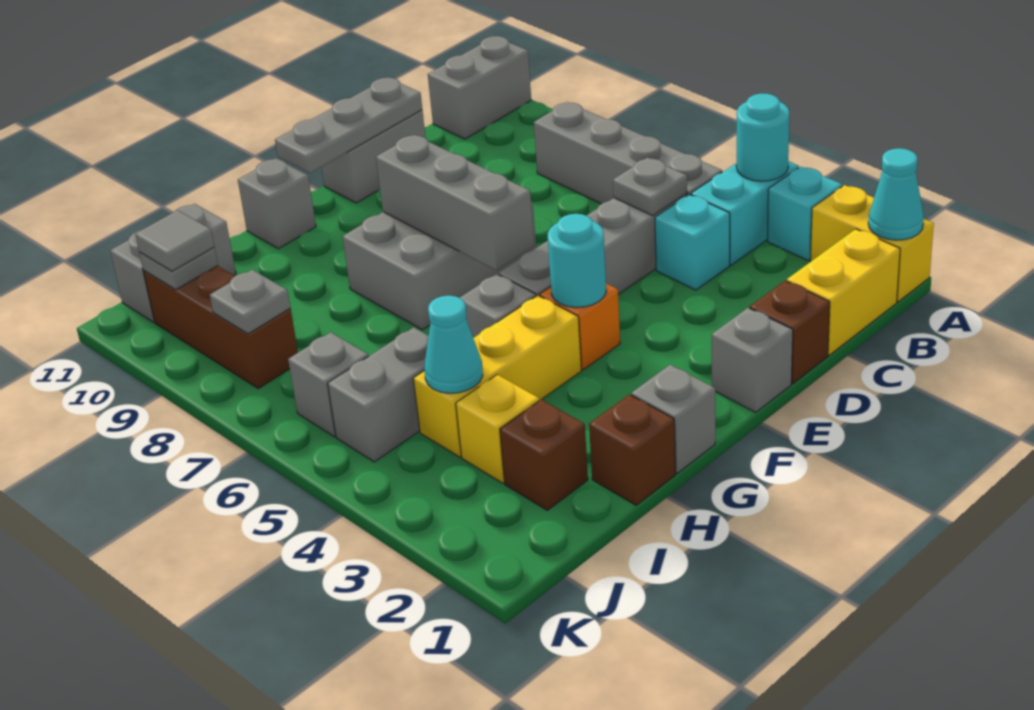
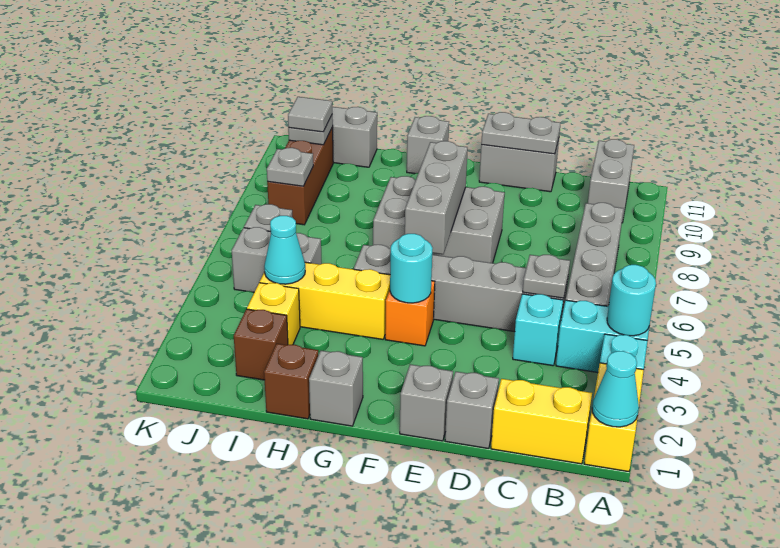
grey brick A11:B11 level 1 -> grey brick B10:B11 level 1
brown brick D1 level 1 -> grey brick D1 level 1
grey plate D11:F11 level 2 -> grey plate D11:E11 level 2

